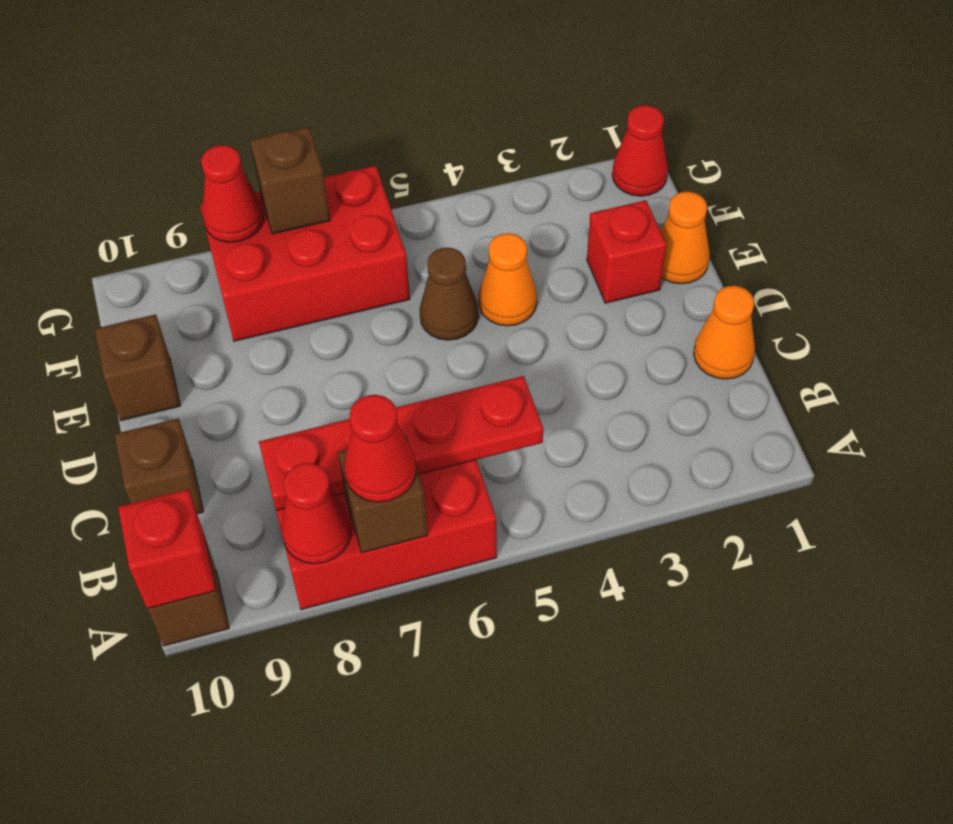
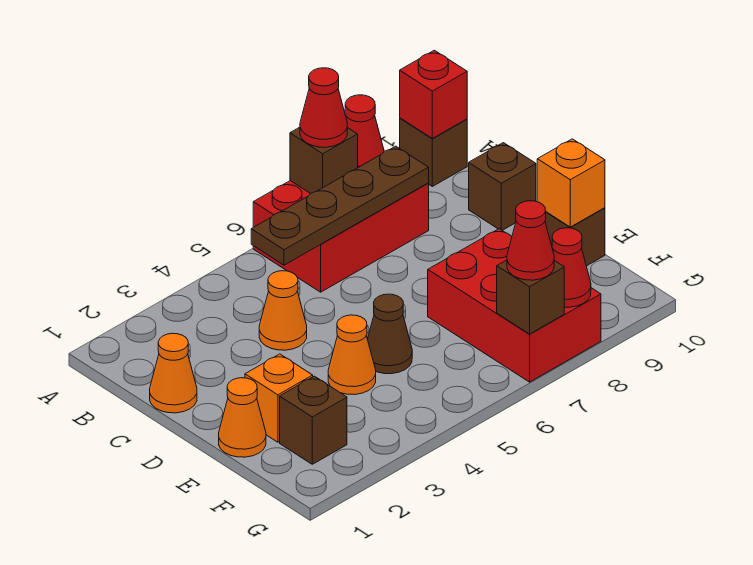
red plate B5:B8 level 2 -> brown plate B5:B8 level 2
none -> orange cone C4 level 1
red brick E2 level 1 -> orange brick E2 level 1
none -> orange brick E10 level 2
none -> brown brick F2 level 1
red brick F6:G8 level 1 -> red brick E7:G8 level 1
red cone G1 level 1 -> red cone G7 level 3

